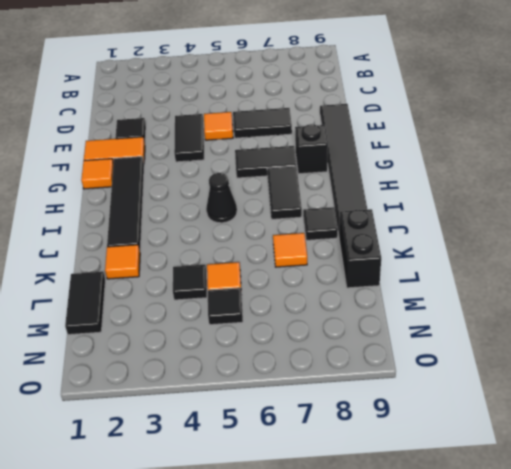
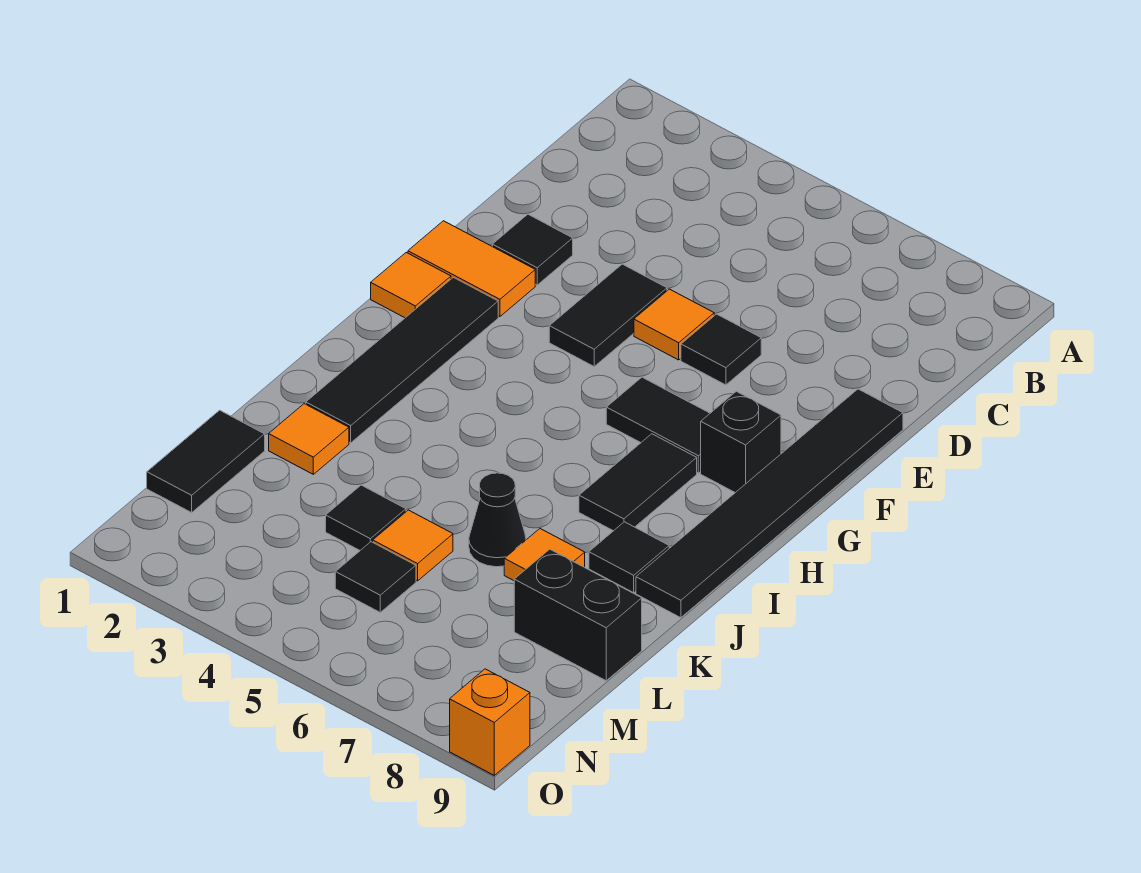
black tile E6:E7 level 1 -> black tile E6 level 1
black cone I5 level 1 -> black cone K6 level 1
black brick K9:L9 level 1 -> black brick L8:L9 level 1
none -> orange brick O9 level 1

